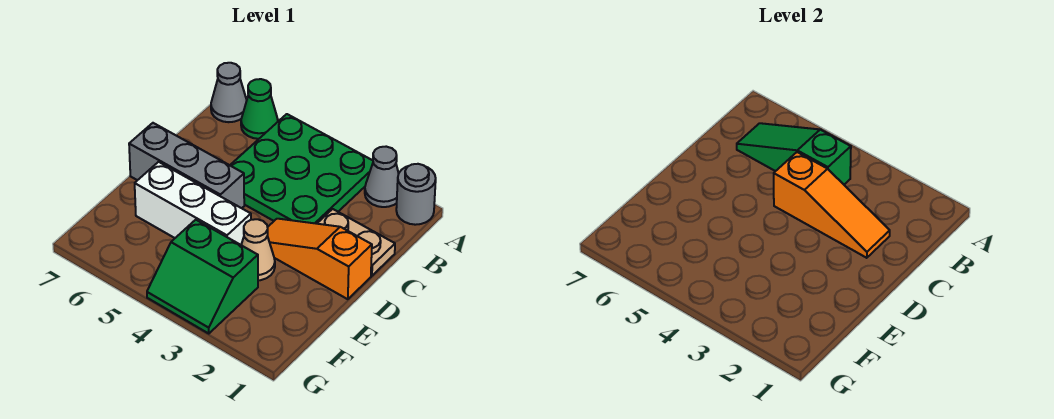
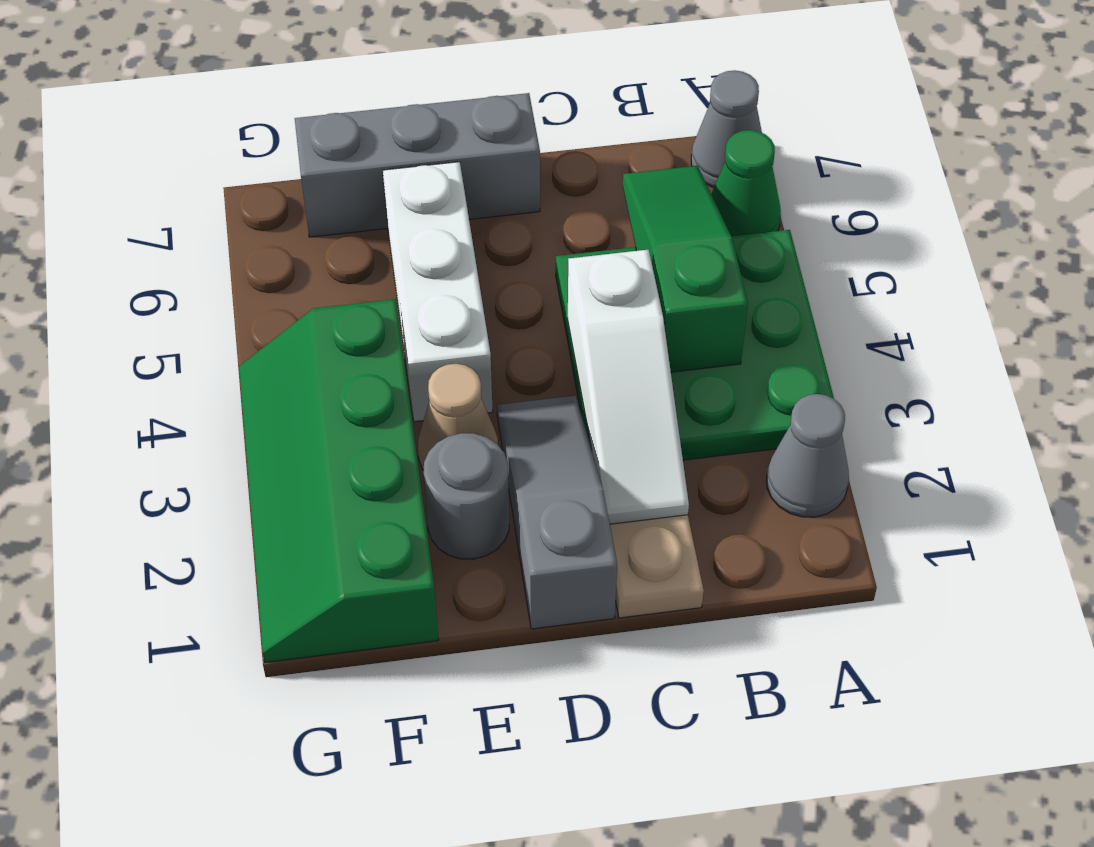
grey round brick A1 level 1 -> grey round brick E2 level 1
orange slope C2:C4 level 2 top 4 -> white slope C2:C4 level 2 top 4
orange slope D1:D3 level 1 top 1 -> grey slope D1:D3 level 1 top 1
grey brick D5:D7 level 1 -> grey brick D7:F7 level 1
green slope F3:G4 level 1 top F -> green slope F1:G4 level 1 top F

